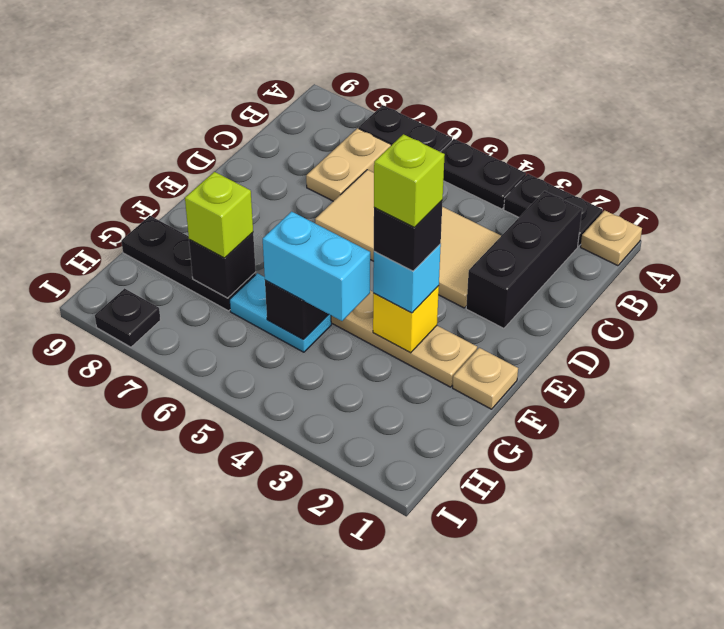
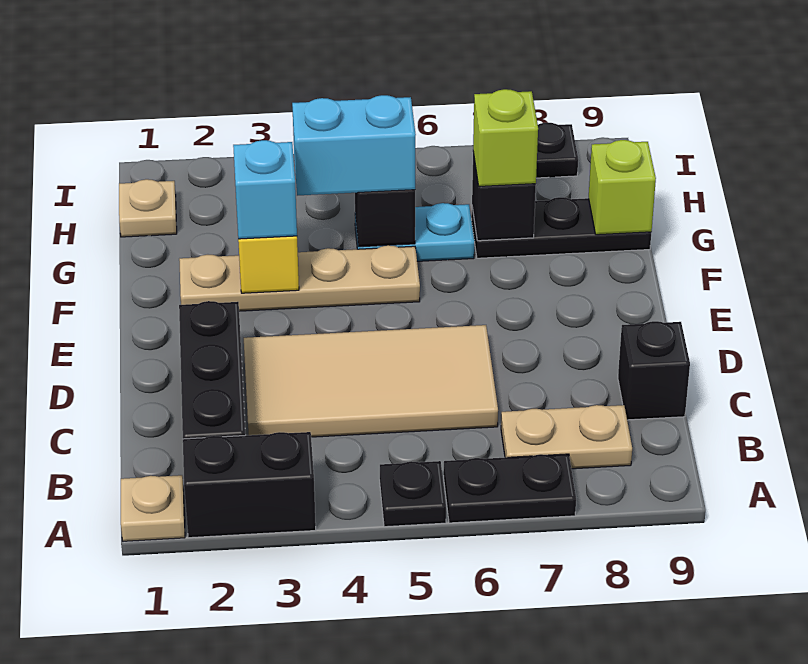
black plate A2:A3 level 1 -> black brick A2:A3 level 1
black plate A4:A5 level 1 -> black plate A5 level 1
tan plate B7:C7 level 1 -> tan plate B7:B8 level 1
tan plate F1 level 1 -> tan plate H1 level 1
black brick F3 level 4 -> black brick C9 level 1
lime brick F3 level 5 -> lime brick G9 level 2

